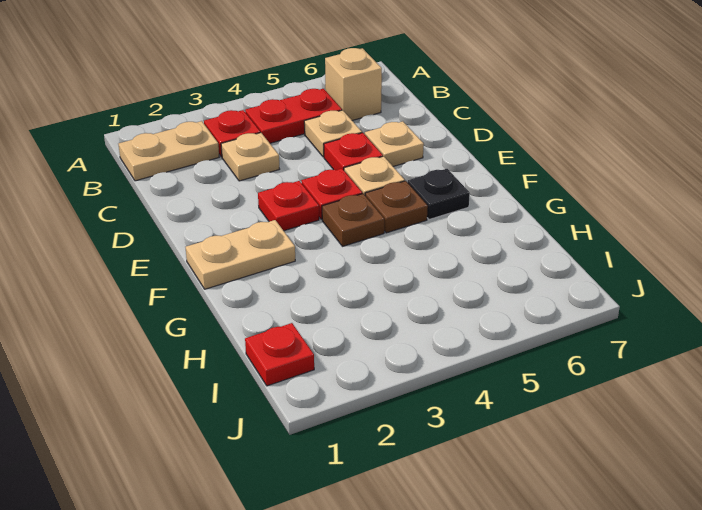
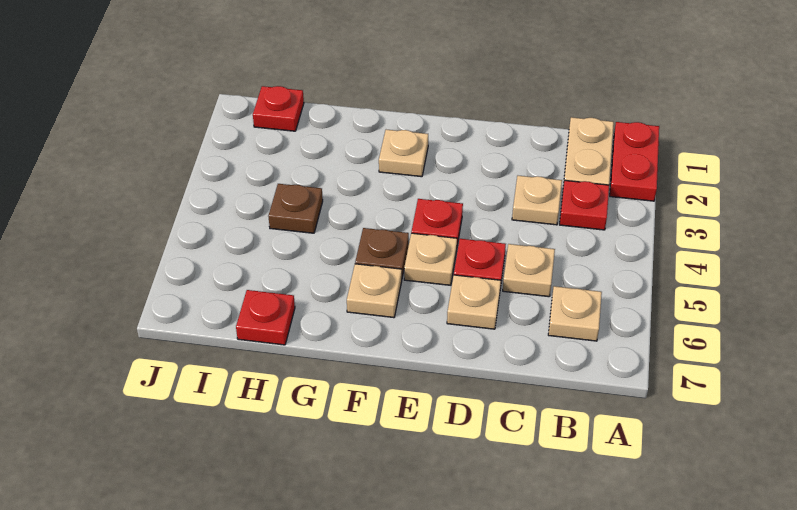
red plate B4:B5 level 1 -> red plate A1:A2 level 1
tan brick B6 level 1 -> tan plate B6 level 1
red plate E3 level 1 -> red plate H7 level 1
tan plate F1:F2 level 1 -> tan plate F2 level 1
brown plate F4 level 1 -> brown plate H4 level 1
black plate F6 level 1 -> tan plate F6 level 1

